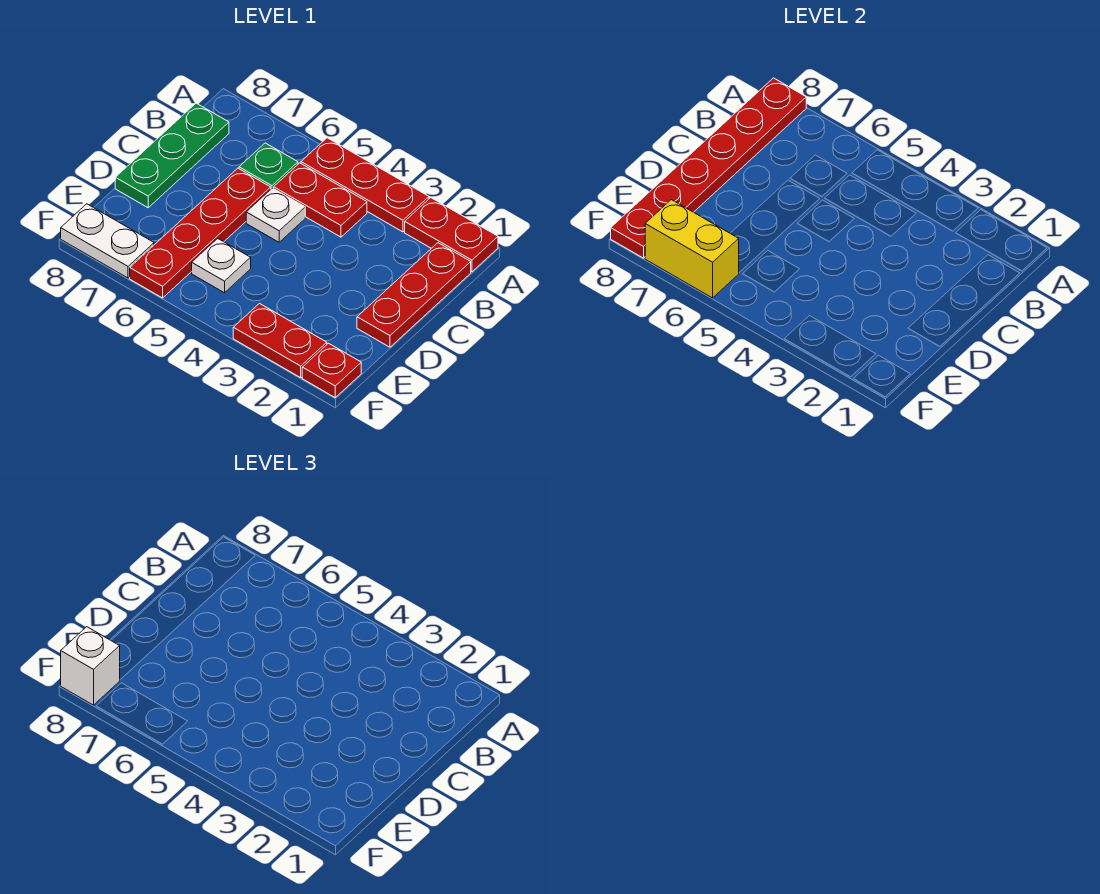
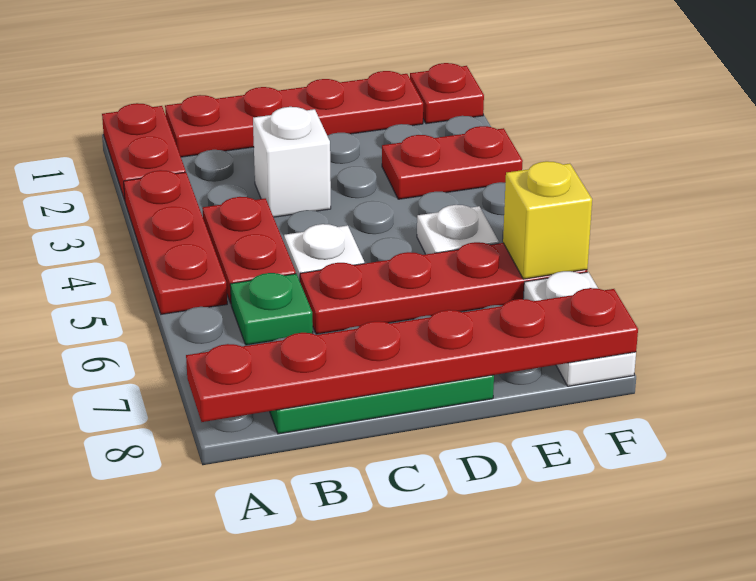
red plate B1:D1 level 1 -> red plate B1:E1 level 1
red plate F2:F3 level 1 -> red plate E3:F3 level 1
yellow brick F6:F7 level 2 -> yellow brick F6 level 2
white brick F8 level 3 -> white brick C3 level 1

